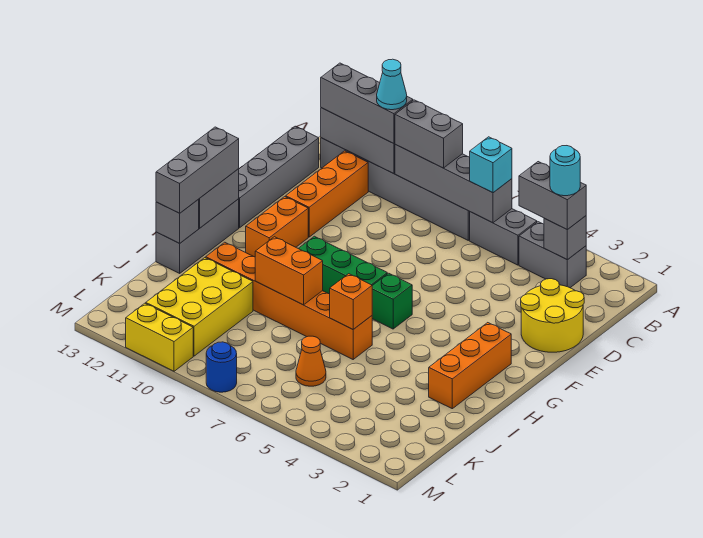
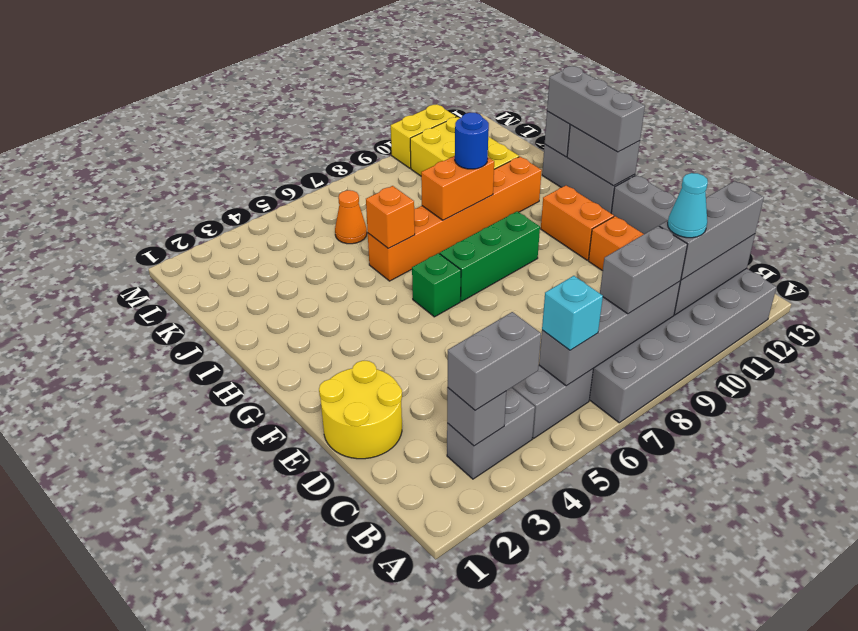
cyan round brick B3 level 4 -> none
orange brick G2:I2 level 1 -> none
blue round brick M8 level 1 -> blue round brick I9 level 3

